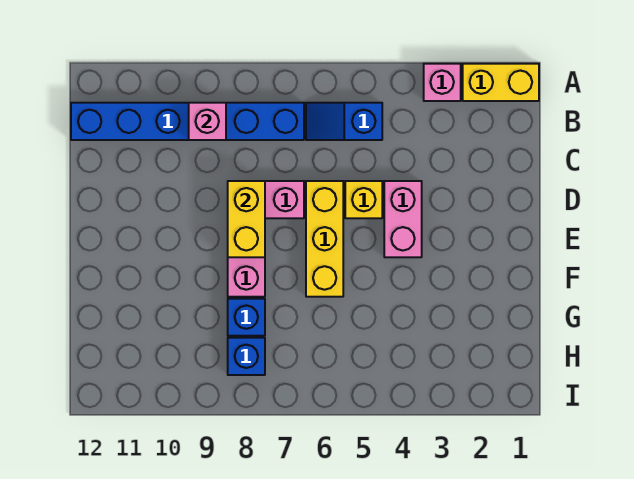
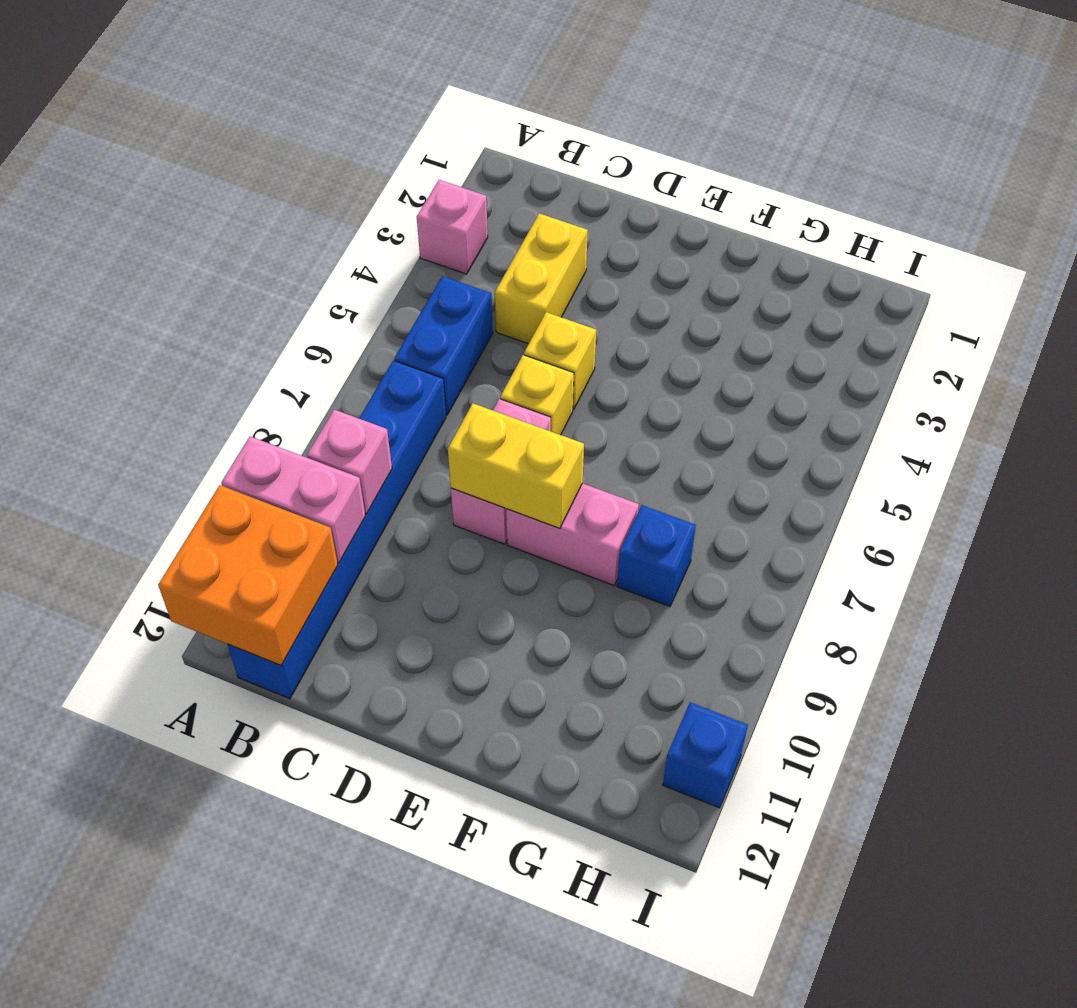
yellow brick A1:A2 level 1 -> yellow brick C3:C4 level 1
none -> orange brick A11:B12 level 2
blue slope B5:B6 level 1 top 5 -> blue brick B5:B6 level 1
pink brick D4:E4 level 1 -> pink brick A10:B10 level 2
yellow brick D6:F6 level 1 -> yellow brick D6 level 1
blue brick H8 level 1 -> blue brick I11 level 1

